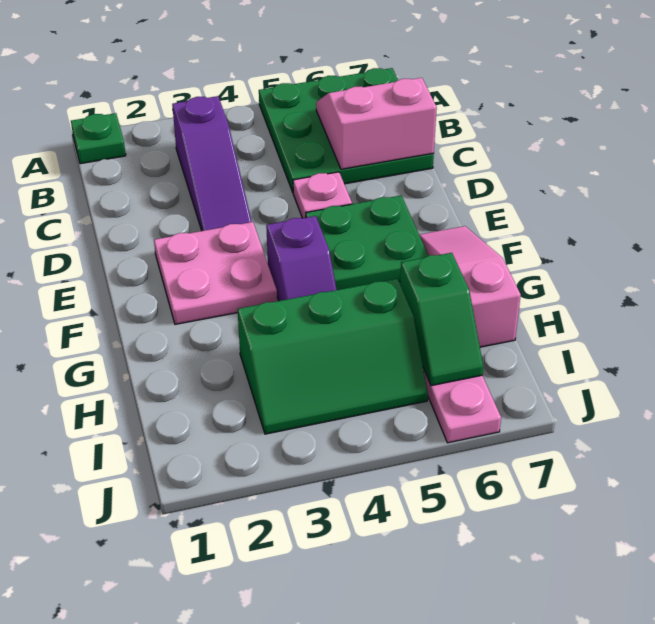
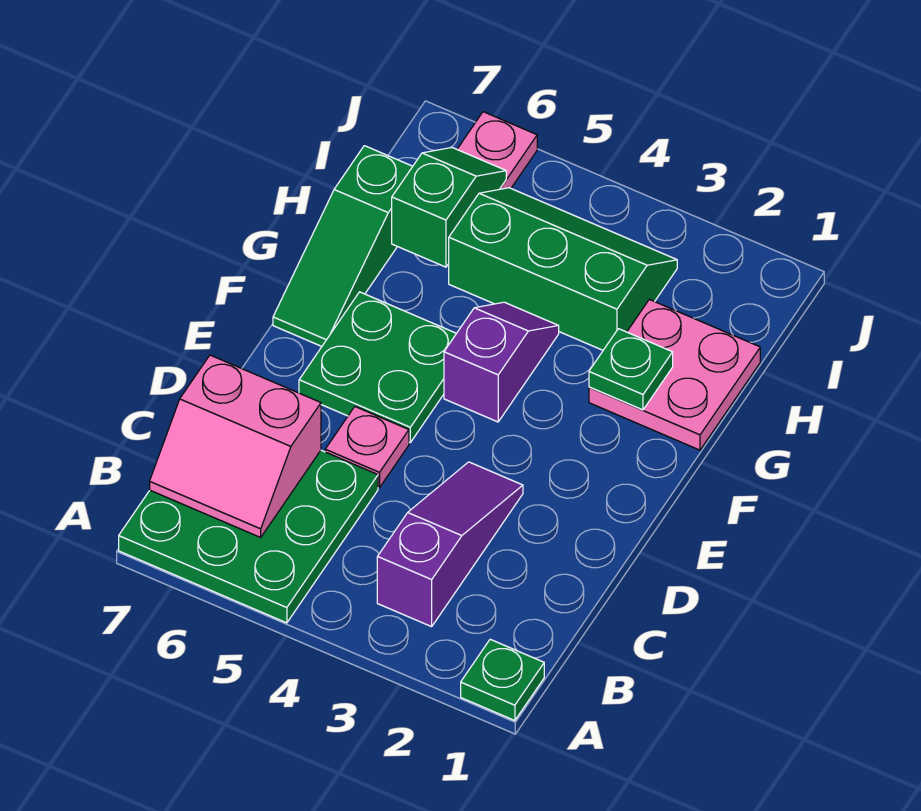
pink plate E2:F3 level 1 -> pink plate G1:H2 level 1
pink slope F7:H7 level 1 top H -> green slope F7:H7 level 1 top H
none -> green plate G2 level 2

